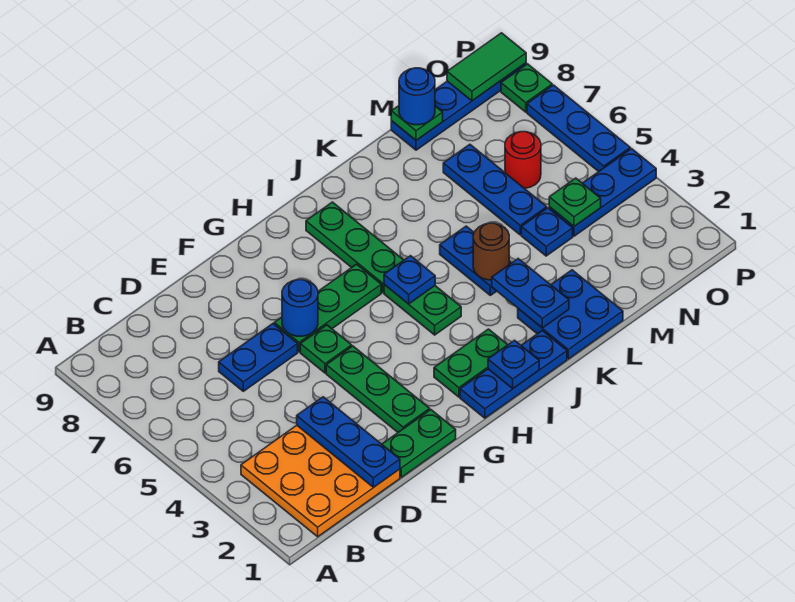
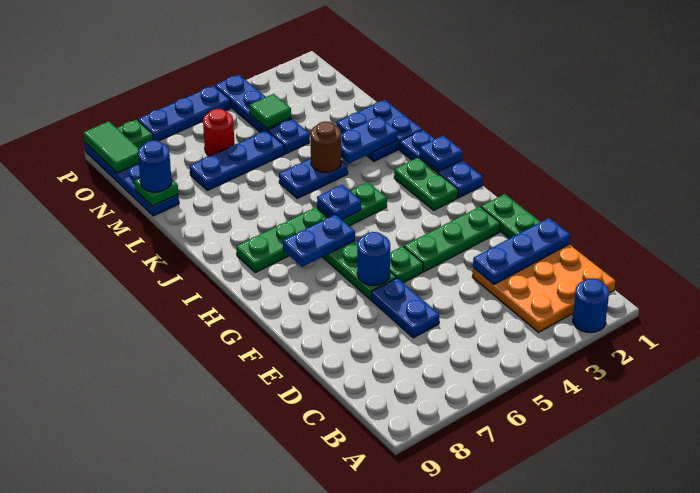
none -> blue round brick A2 level 1
none -> blue plate H6:H7 level 2
green plate N4 level 2 -> green tile N4 level 2

